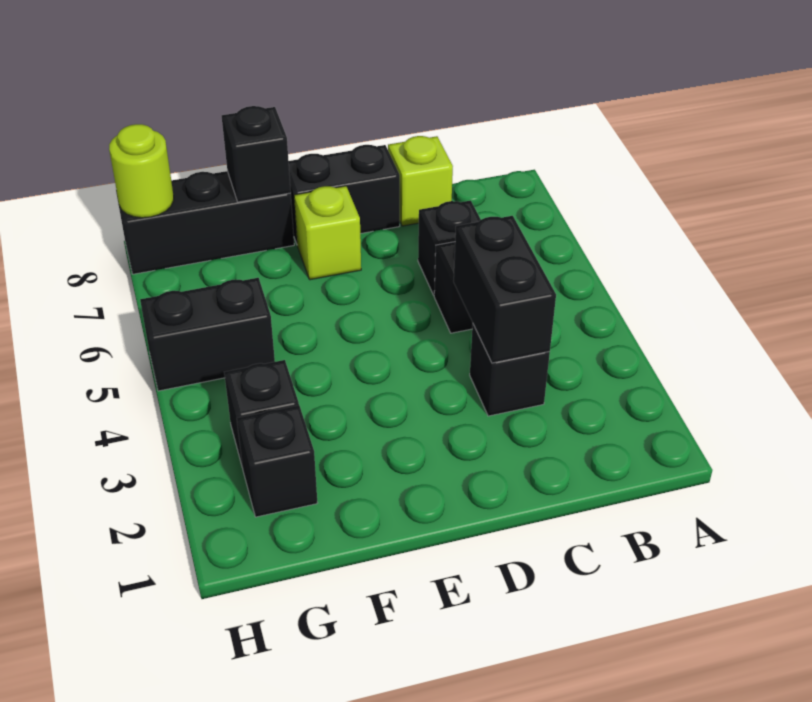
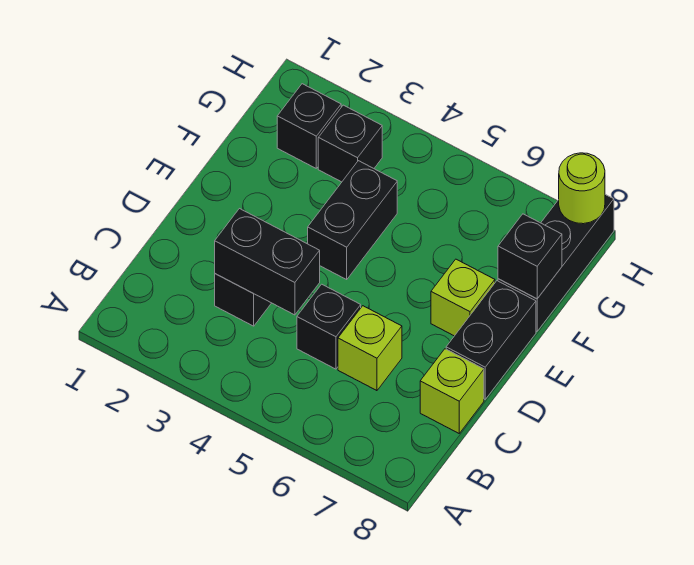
black brick C6 level 1 -> lime brick C6 level 1
black brick G5:H5 level 1 -> black brick E4:F4 level 1

